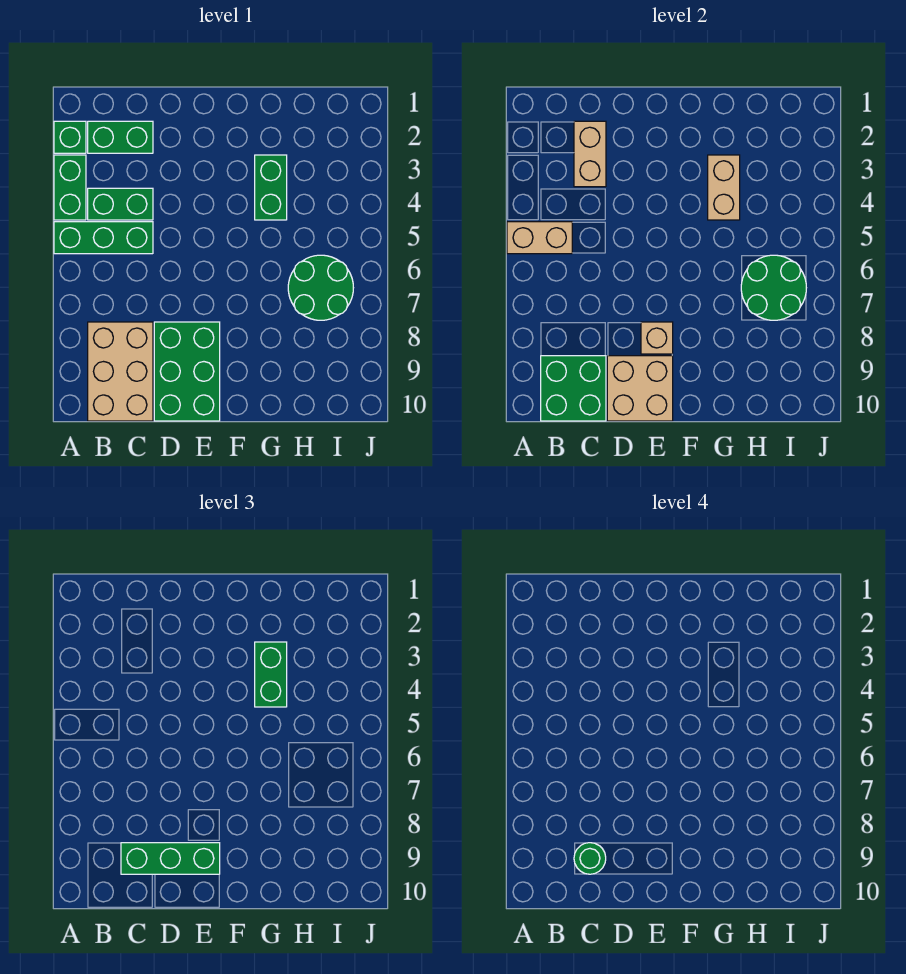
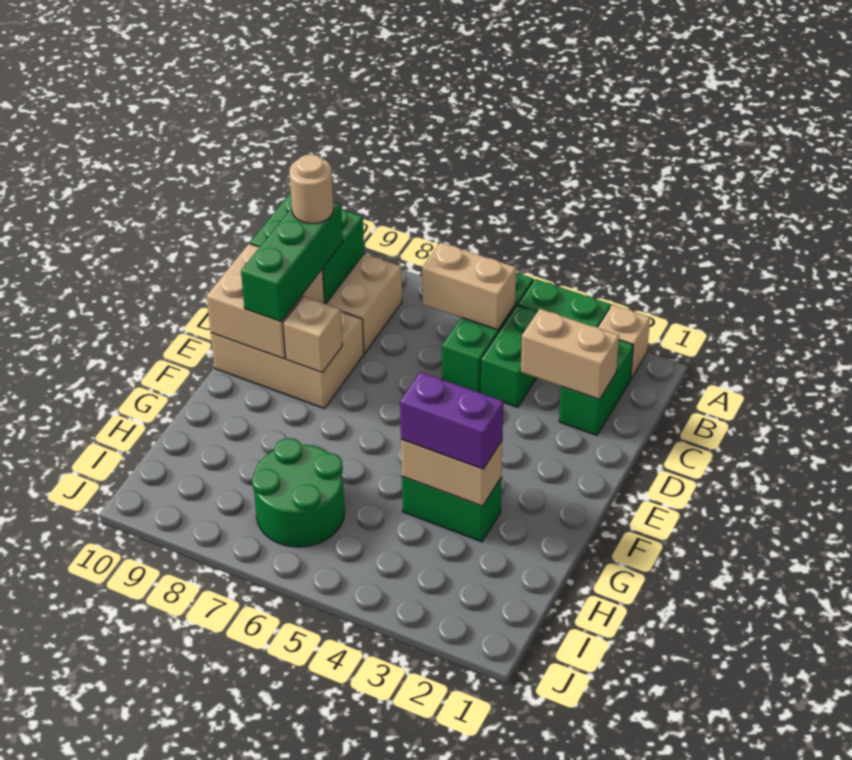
green brick A2 level 1 -> tan brick A2 level 1
tan brick A5:B5 level 2 -> tan brick B5:B6 level 2
green round brick C9 level 4 -> tan round brick C9 level 4
green brick D8:E10 level 1 -> tan brick D8:E10 level 1
green brick G3:G4 level 3 -> purple brick G3:G4 level 3
green round brick H6:I7 level 2 -> none

